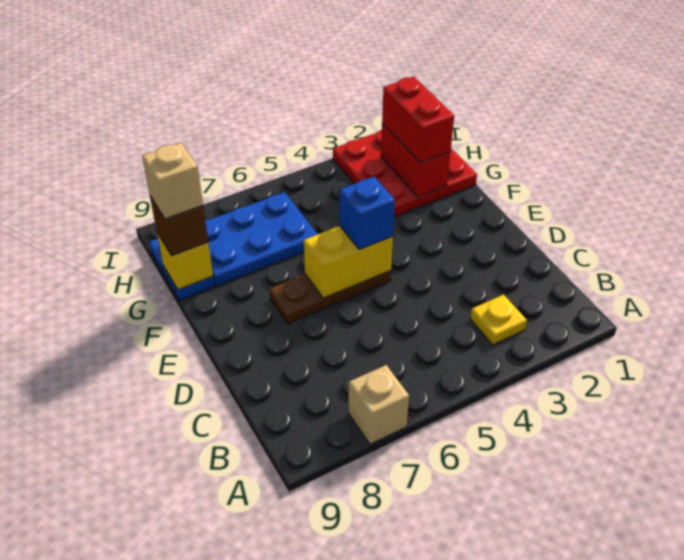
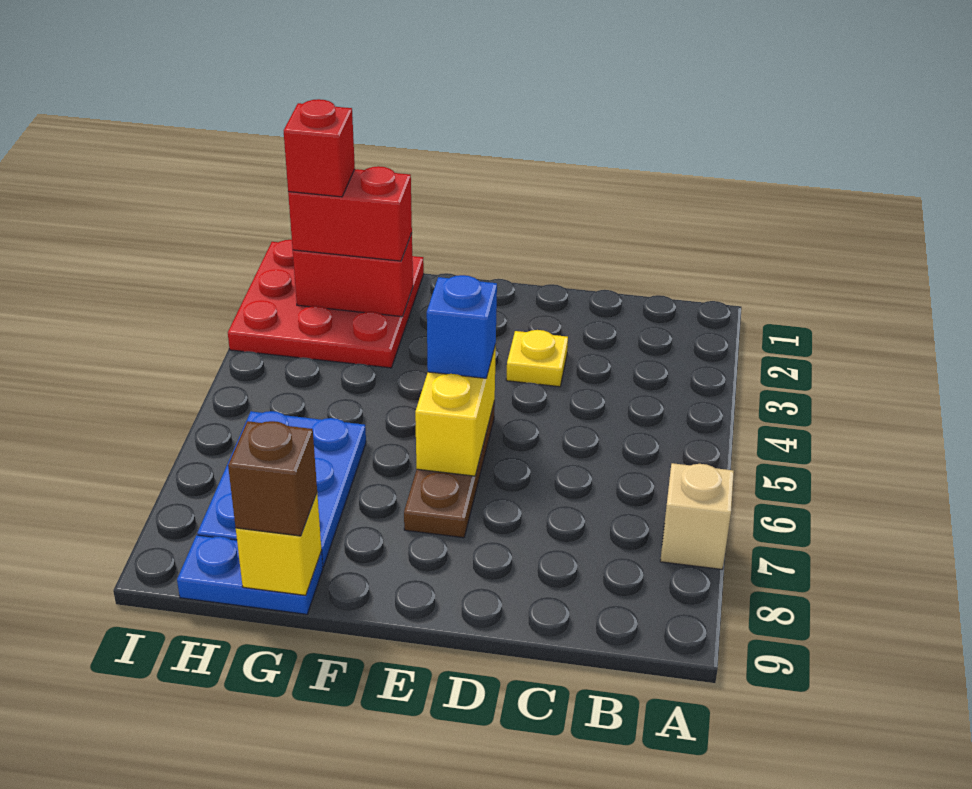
yellow plate B3 level 1 -> yellow plate D3 level 1
tan brick G9 level 4 -> none
none -> red brick H2 level 4

